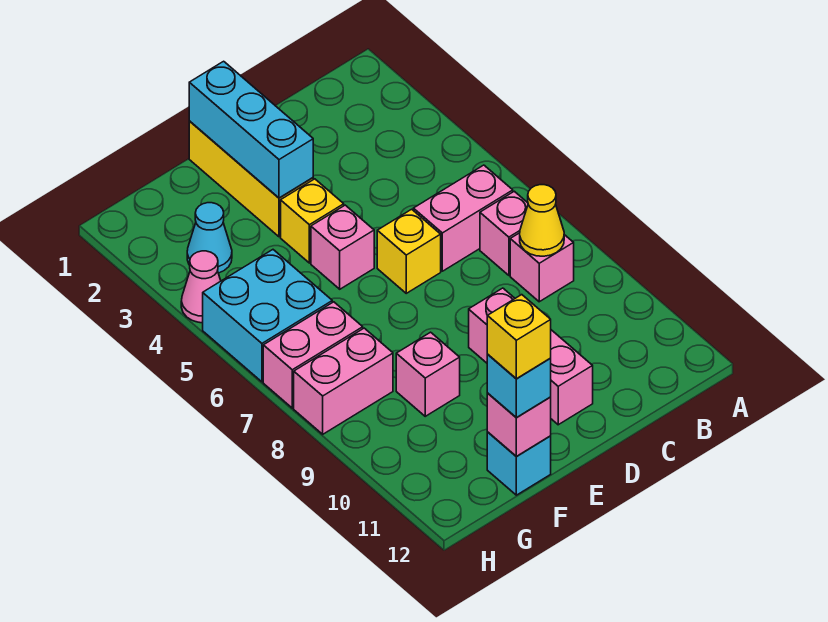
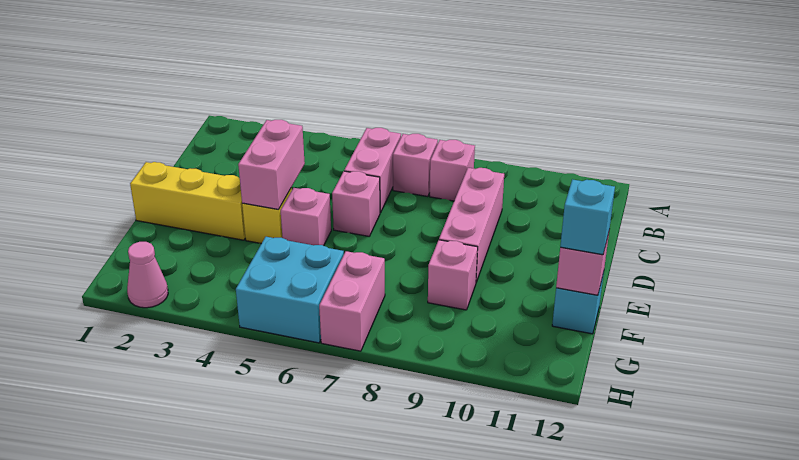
yellow cone B8 level 2 -> none
yellow brick D6 level 1 -> pink brick D6 level 1
pink brick D9:D11 level 1 -> pink brick C9:E9 level 1
cyan brick E1:E3 level 2 -> none
yellow brick F12 level 4 -> none
cyan cone G3 level 1 -> none
pink brick G8:H8 level 1 -> pink brick D4:E4 level 2
pink cone H4 level 1 -> pink cone H2 level 1

